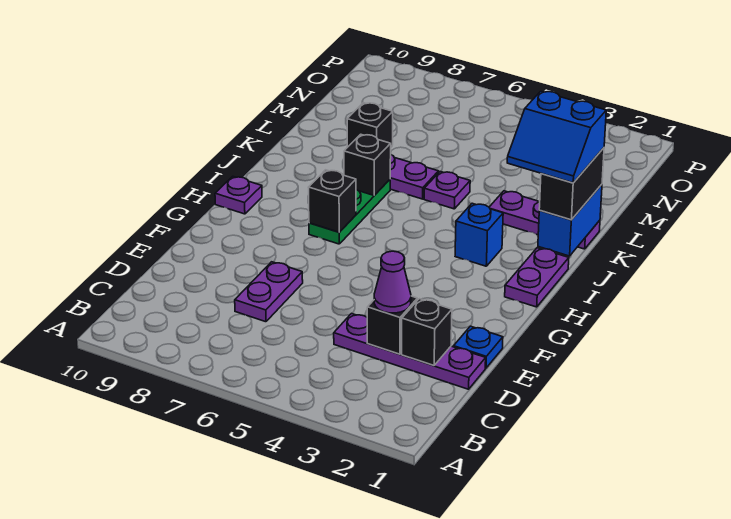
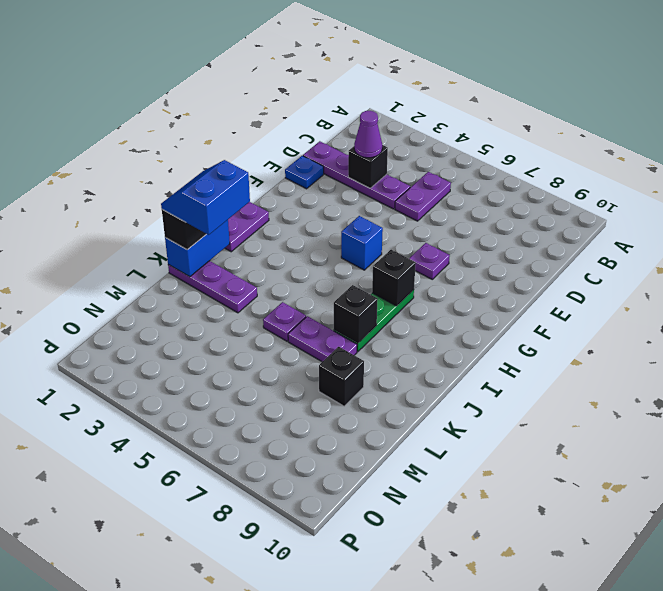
black brick D2 level 2 -> none
purple plate D7:E7 level 1 -> purple plate C5:D5 level 1
purple plate H10 level 1 -> purple plate F7 level 1
blue brick I3 level 1 -> blue brick G5 level 1
blue slope J1:K2 level 4 top K -> blue slope J1:K2 level 4 top 2

